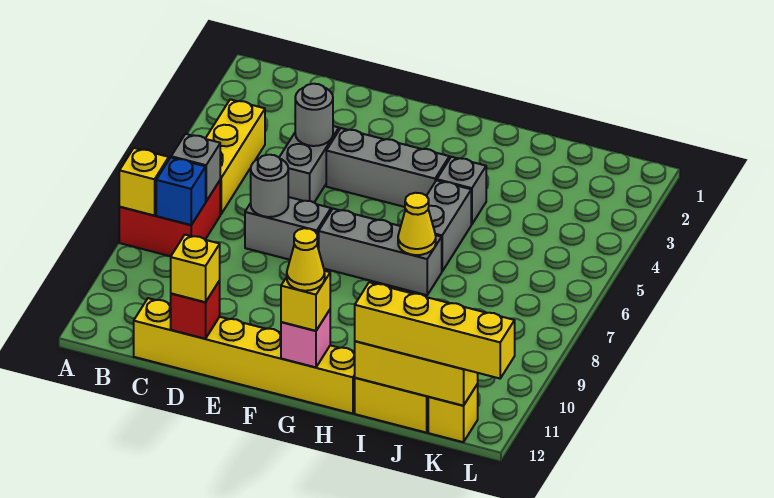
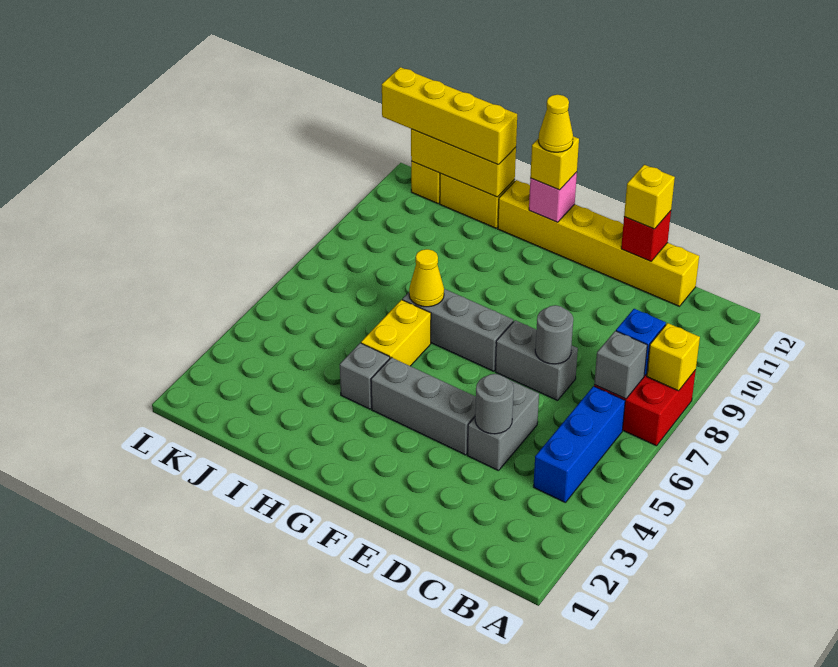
yellow brick B4:B6 level 1 -> blue brick B4:B6 level 1
grey brick H5:H6 level 1 -> yellow brick H5:H6 level 1

